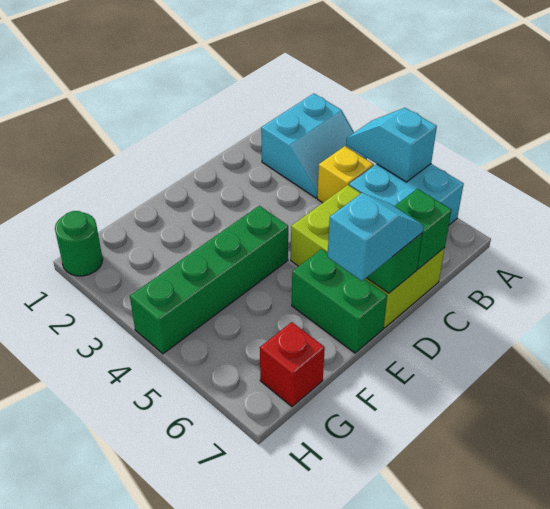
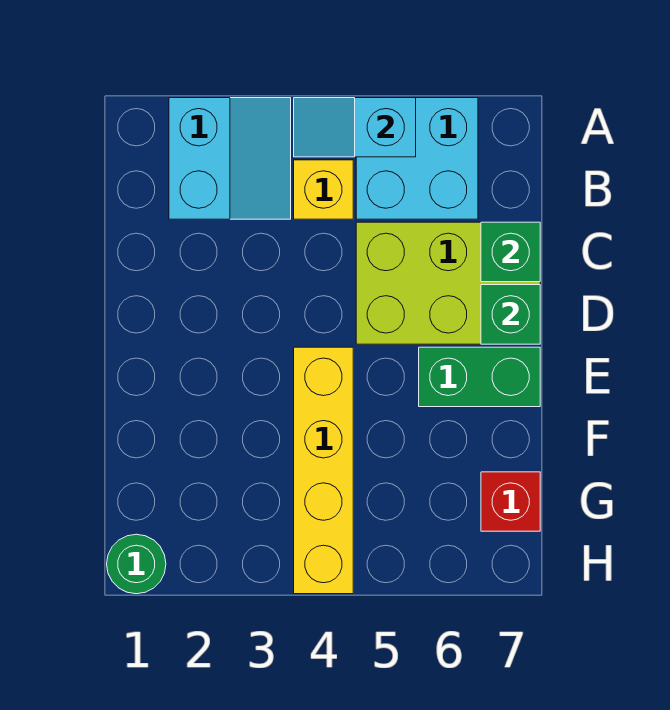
cyan slope D7:E7 level 3 top E -> none
green brick E4:H4 level 1 -> yellow brick E4:H4 level 1

